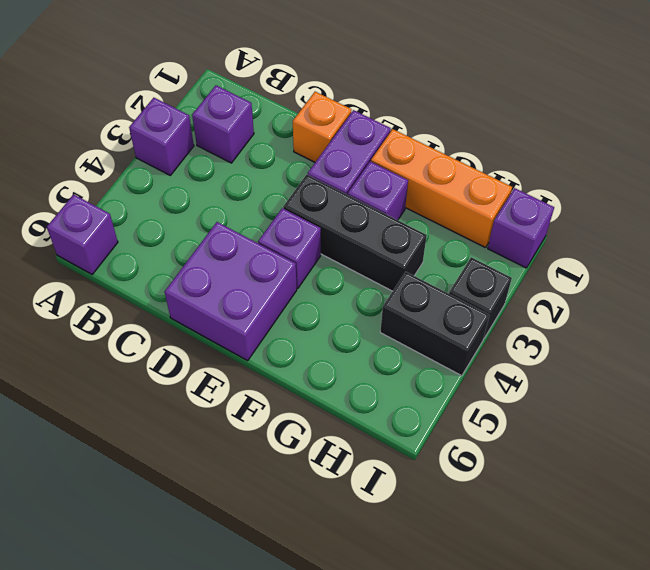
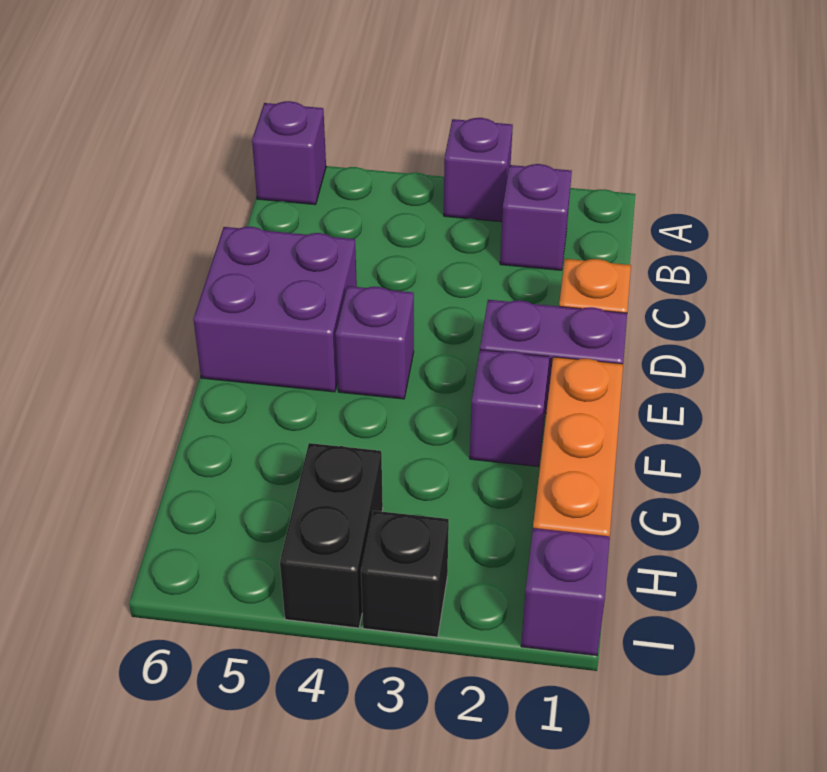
black brick E3:G3 level 1 -> none

